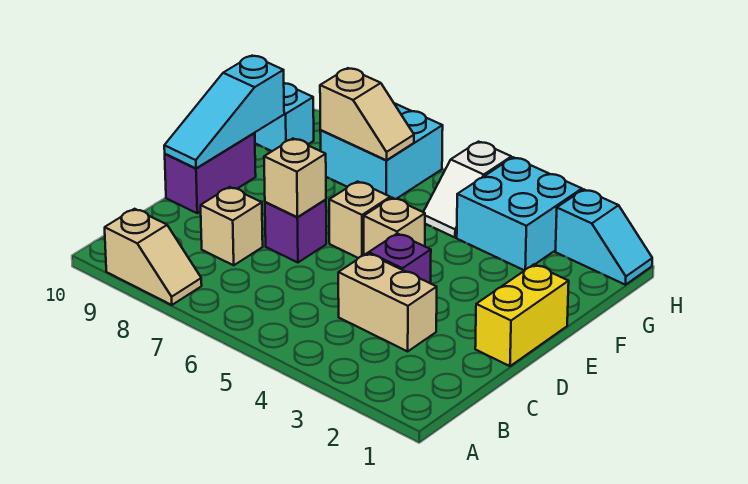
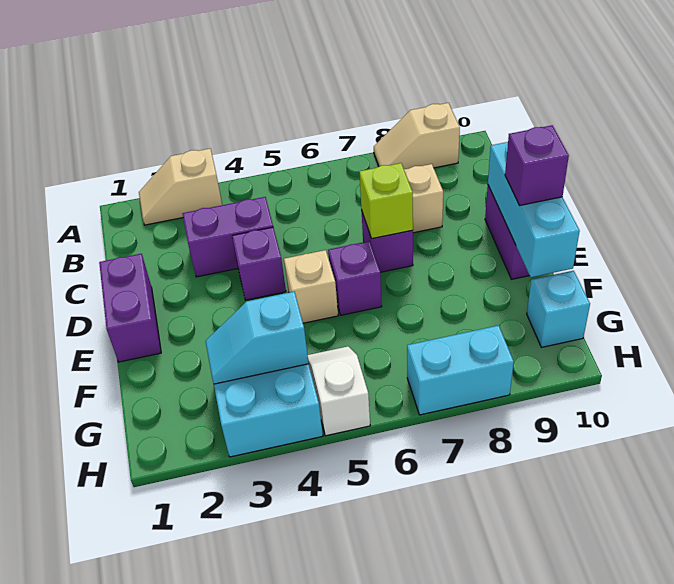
tan brick C3:C4 level 1 -> purple brick C3:C4 level 1
yellow brick D1:E1 level 1 -> purple brick D1:E1 level 1
tan brick D7 level 2 -> lime brick D7 level 2
cyan slope D10:F10 level 2 top F -> cyan brick D10:F10 level 2
tan brick E6 level 1 -> purple brick E6 level 1
none -> purple brick E10 level 3
cyan brick G7:H8 level 1 -> cyan brick H7:H8 level 1
tan slope G7:G8 level 2 top 8 -> tan slope A2:A3 level 1 top 3
cyan slope H1:H2 level 1 top 2 -> cyan slope G3:G4 level 2 top 4

